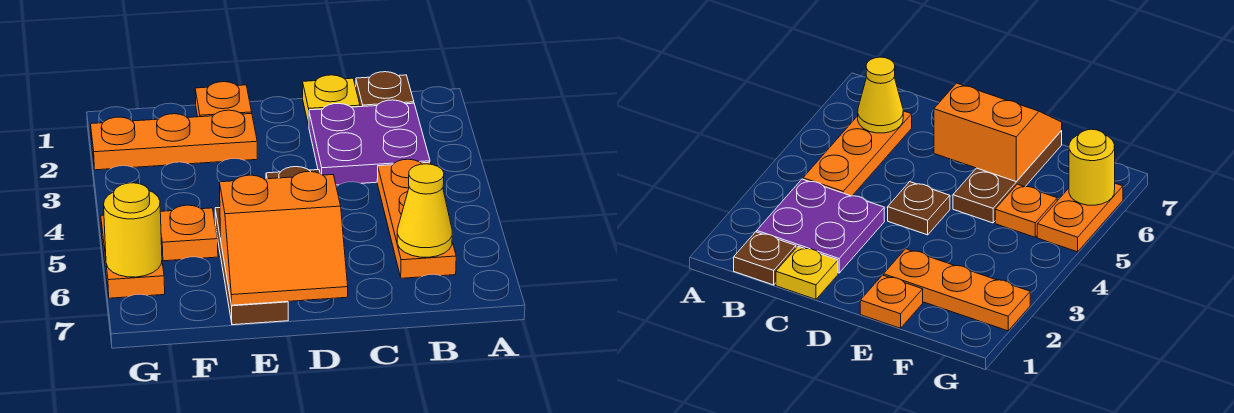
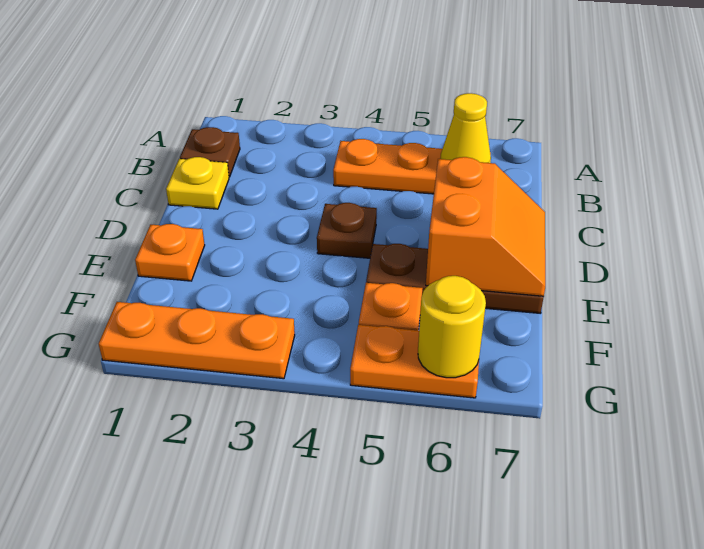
purple plate B2:C3 level 1 -> none
orange plate E2:G2 level 1 -> orange plate G1:G3 level 1

